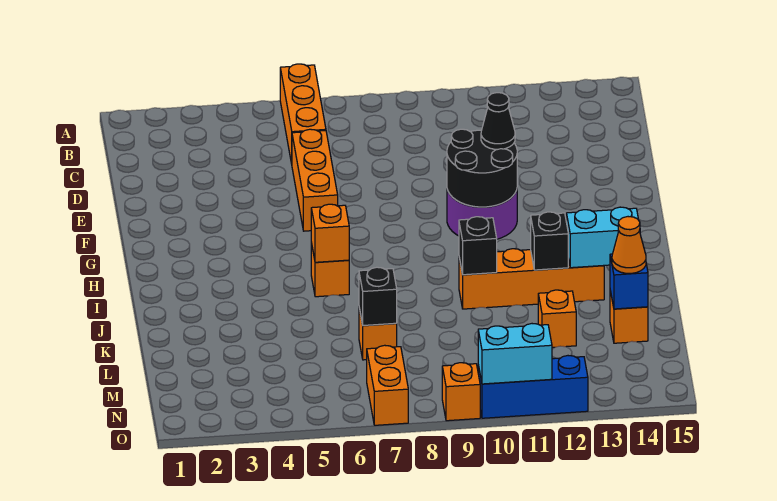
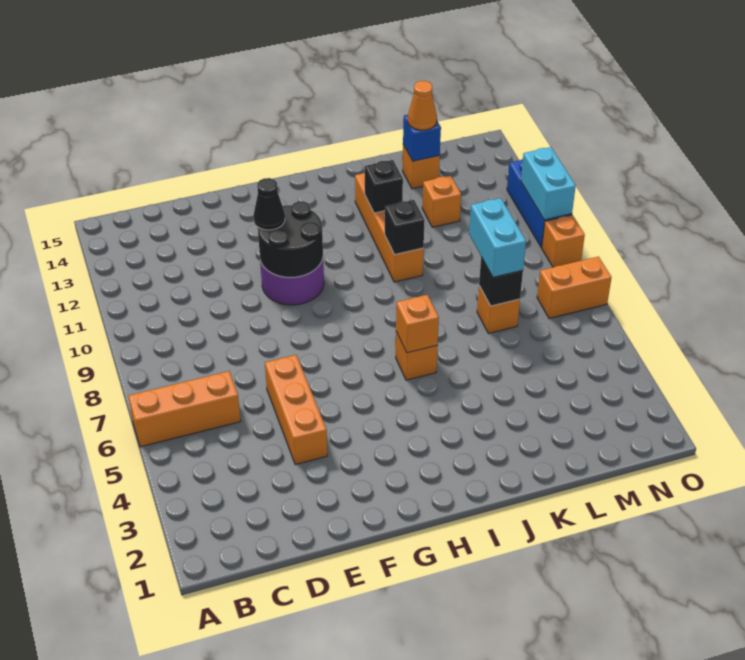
orange brick D6:F6 level 1 -> orange brick E4:E6 level 1
cyan brick J13:J14 level 2 -> cyan brick L7:L8 level 3

